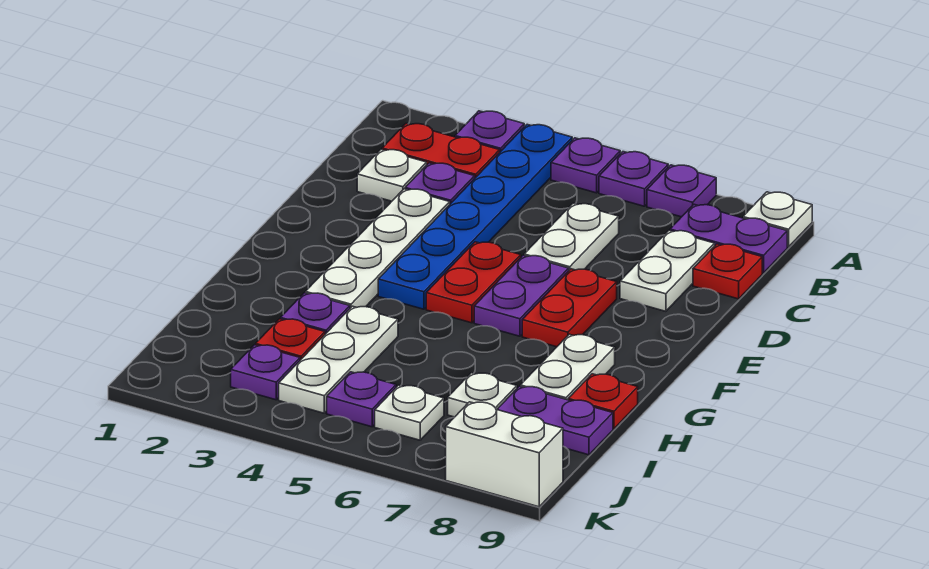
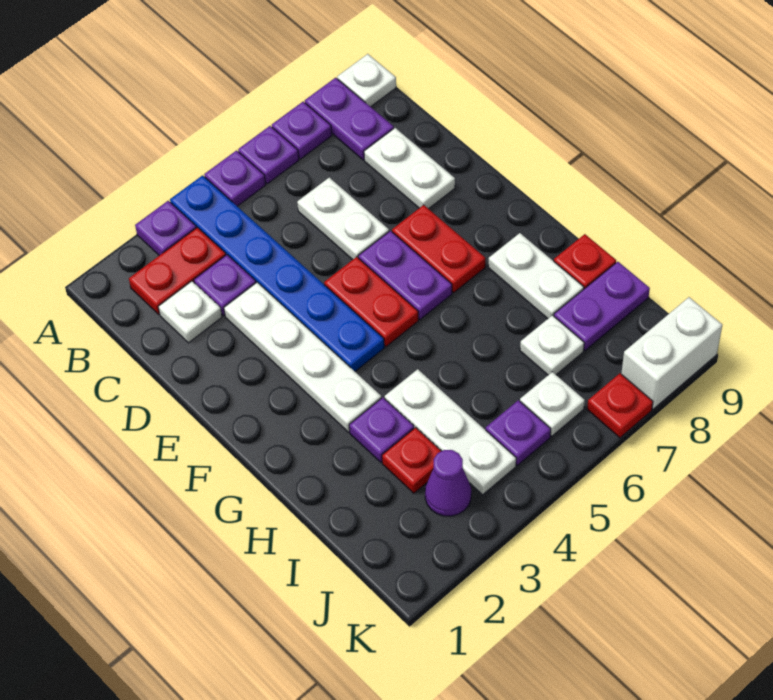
purple plate B8:B9 level 1 -> purple plate A8:B8 level 1
red plate C9 level 1 -> red plate K7 level 1
purple plate J3 level 1 -> purple cone J3 level 1

